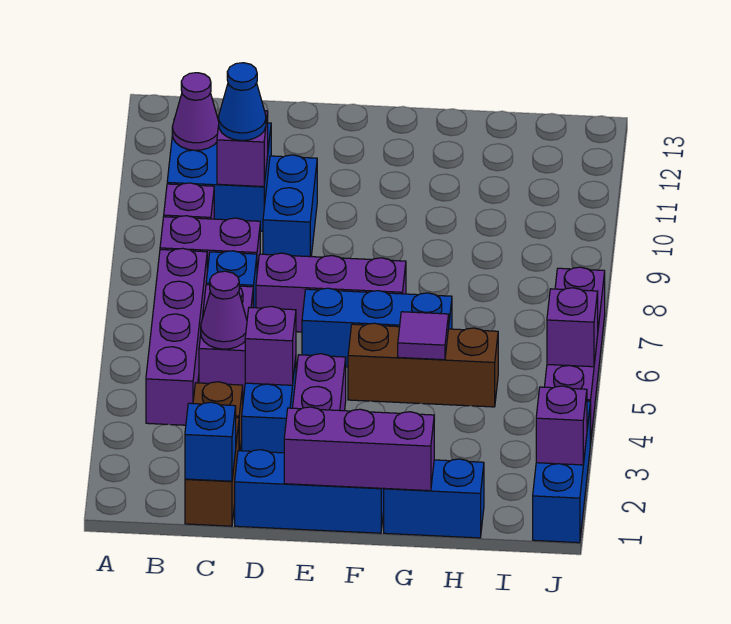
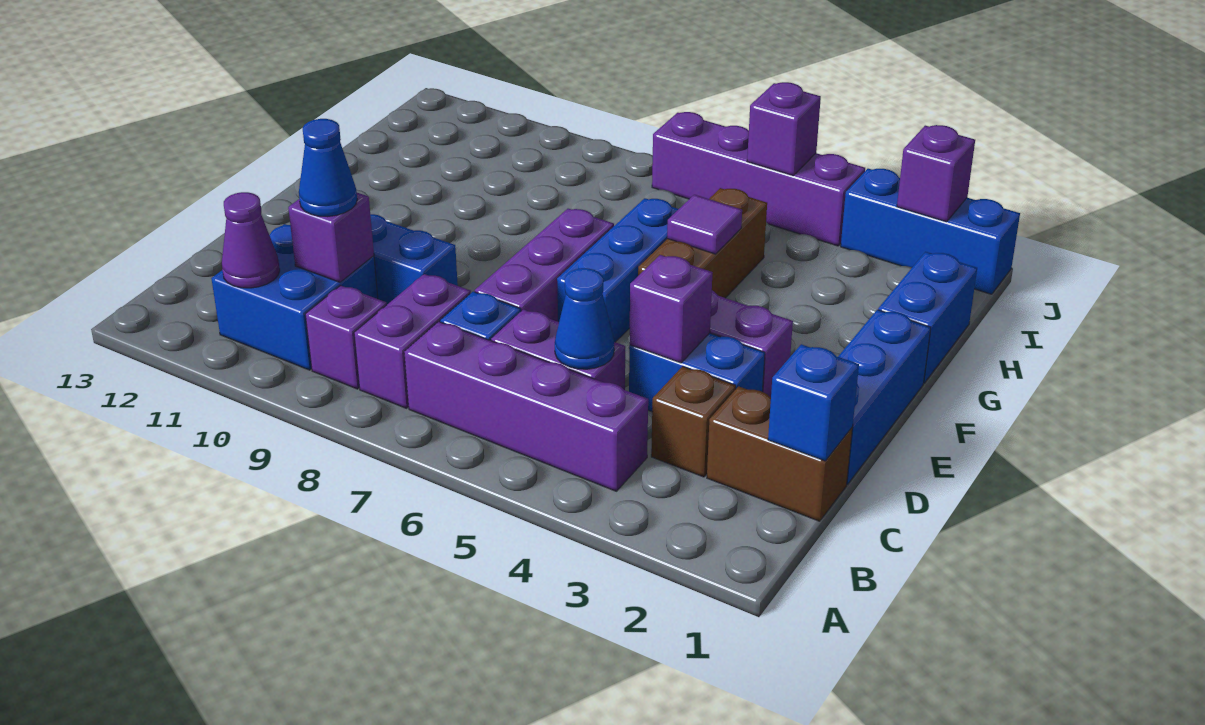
purple cone C5 level 2 -> blue cone C5 level 2
purple brick E1:G1 level 2 -> none

